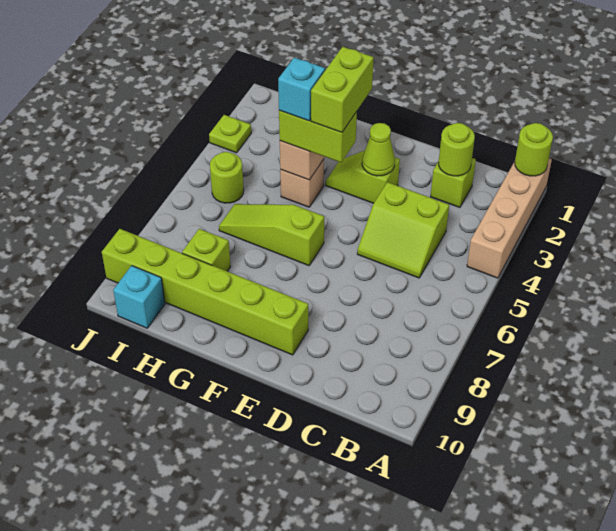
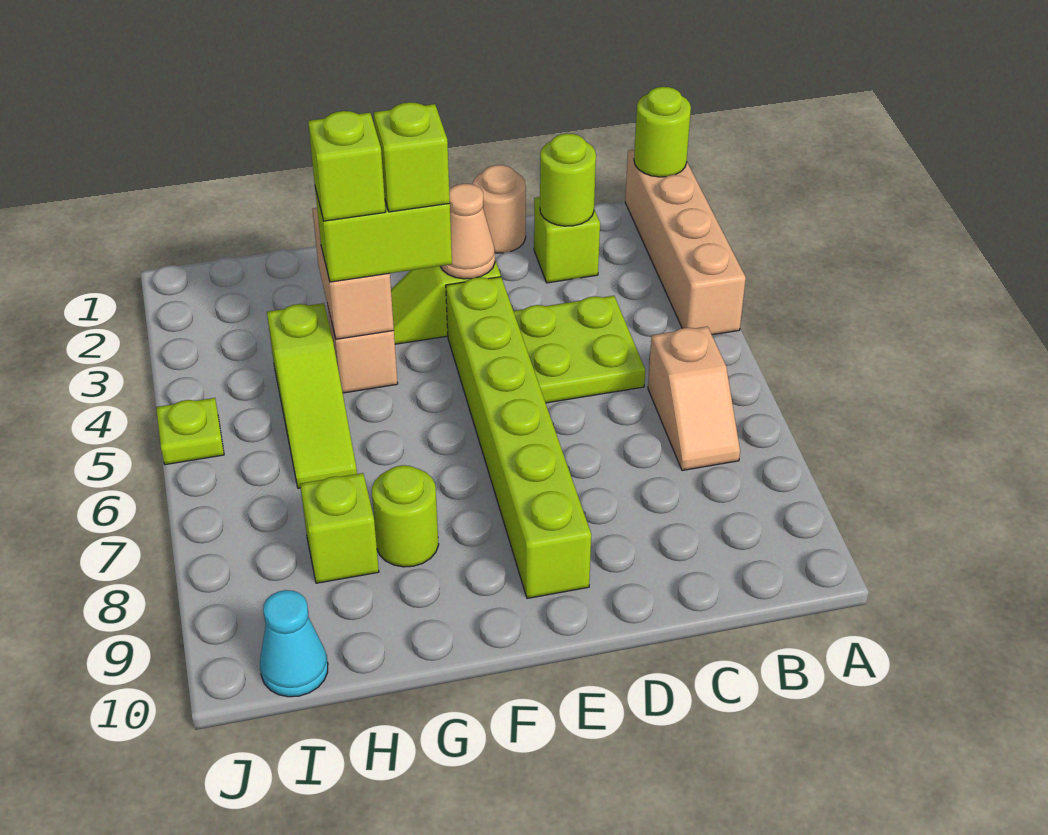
none -> tan slope B6:B7 level 1 top 6
lime slope C4:D5 level 1 top 4 -> lime plate C4:D5 level 1
none -> tan round brick D1 level 1
lime cone E3 level 2 -> tan cone E3 level 2
lime brick E9:J9 level 1 -> lime brick E4:E9 level 1
lime brick F3:F4 level 4 -> lime brick F4 level 4
lime slope F6:H6 level 1 top F -> lime slope H4:H6 level 1 top 4
cyan brick G4 level 4 -> lime brick G4 level 4
lime round brick I5 level 1 -> lime round brick G8 level 1
cyan brick I10 level 1 -> cyan cone I10 level 1
lime plate J3 level 1 -> lime plate J5 level 1

